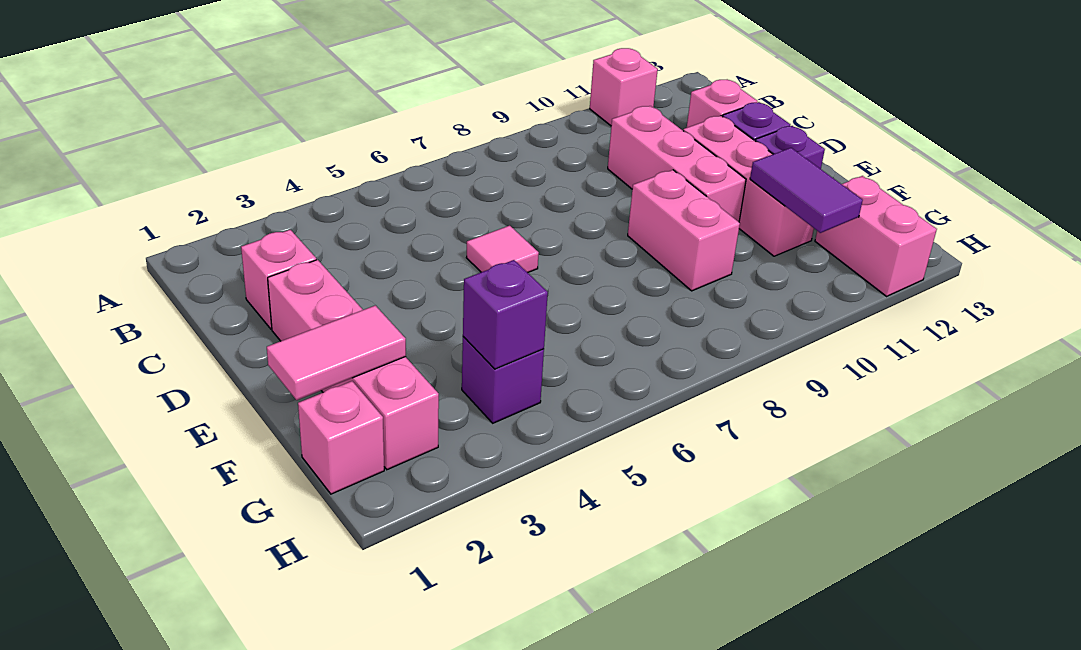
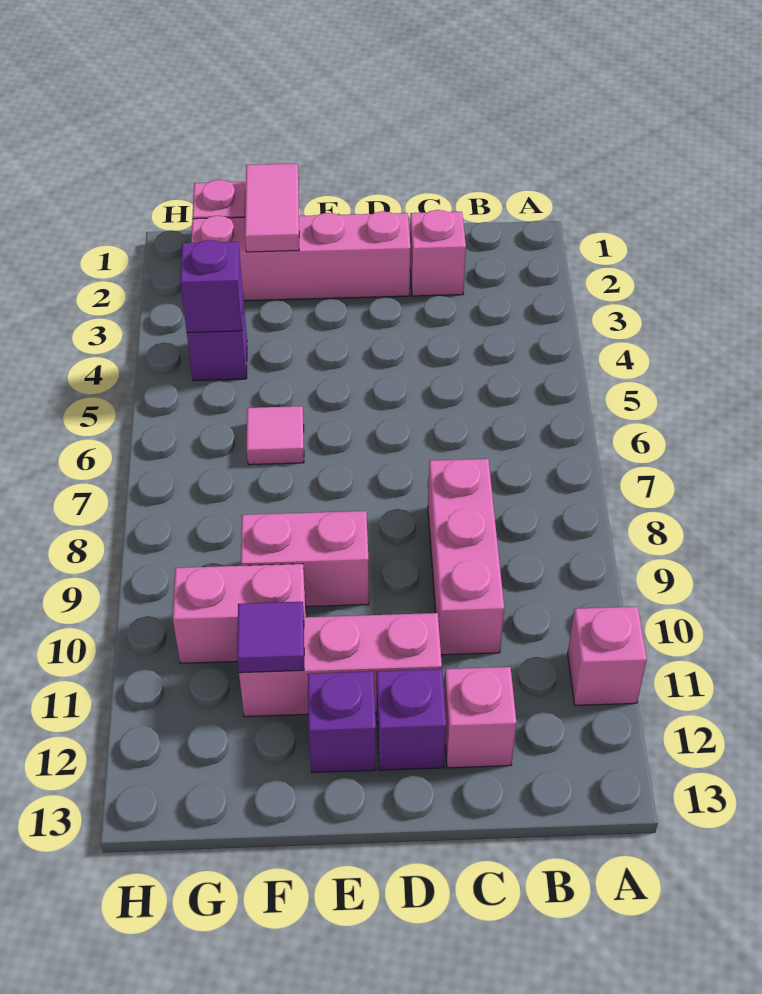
pink brick C10:E10 level 1 -> pink brick C8:C10 level 1
pink tile D6 level 1 -> pink tile F6 level 1
purple tile F11:G11 level 2 -> purple tile F11 level 2
pink brick G12:H12 level 1 -> pink brick F10:G10 level 1

